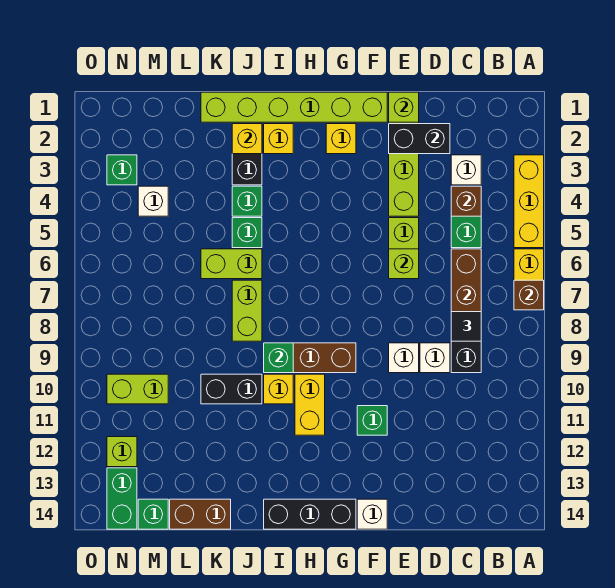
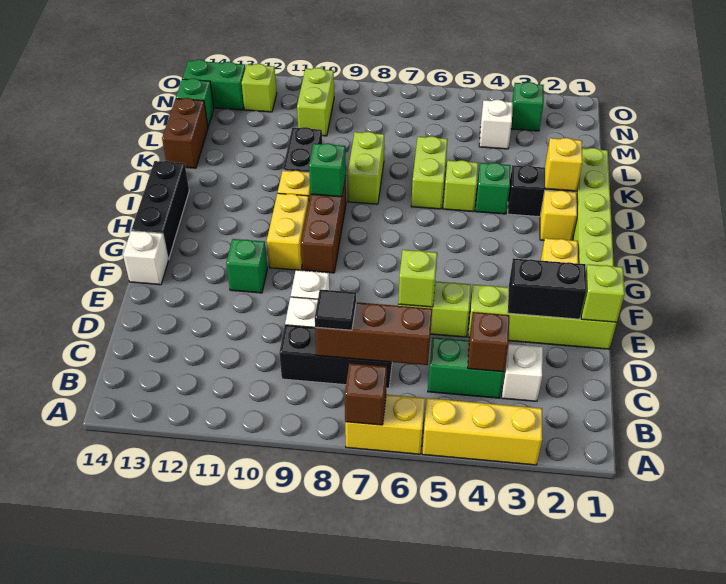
black brick D2:E2 level 2 -> black brick E2:E3 level 2
yellow brick H10:H11 level 1 -> yellow brick G10:H10 level 1
green brick J5 level 1 -> lime brick J5 level 1
lime brick J7:J8 level 1 -> lime brick J8:K8 level 1

